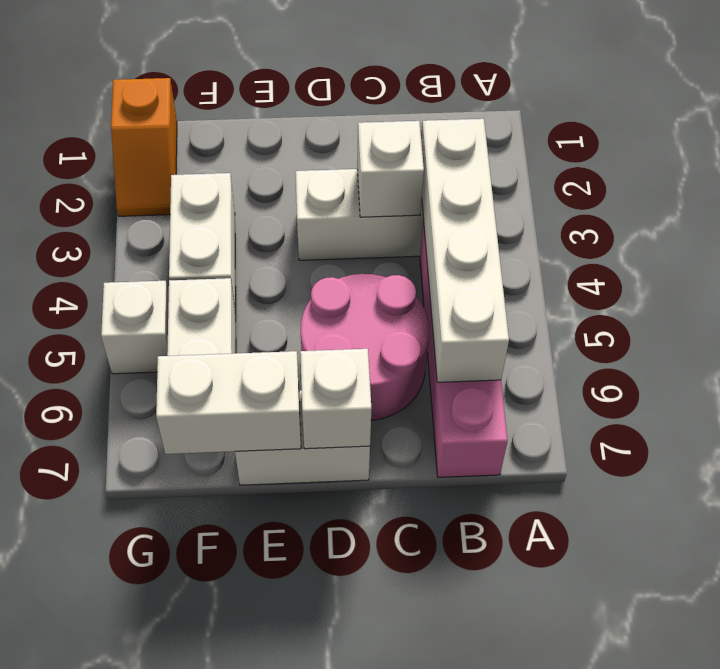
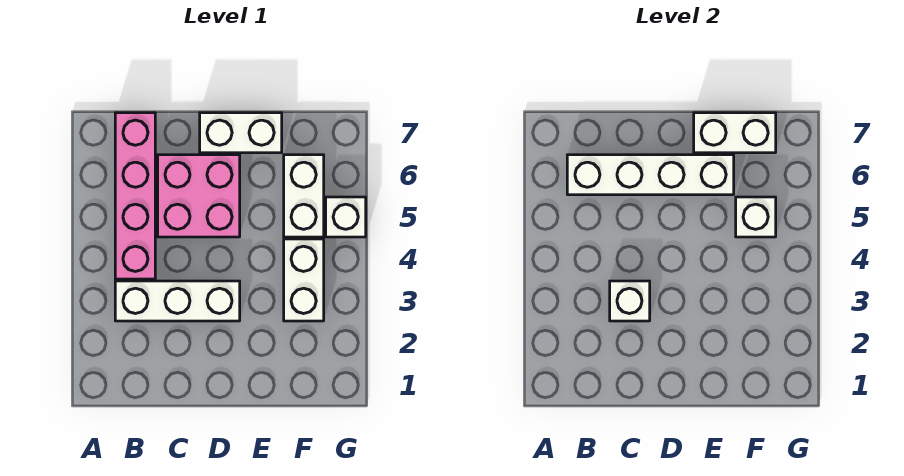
white brick B3:B6 level 2 -> white brick B6:E6 level 2
pink round brick C5:D6 level 1 -> pink brick C5:D6 level 1
white brick D7 level 2 -> white brick F5 level 2
orange slope G1:G2 level 1 top 1 -> none

